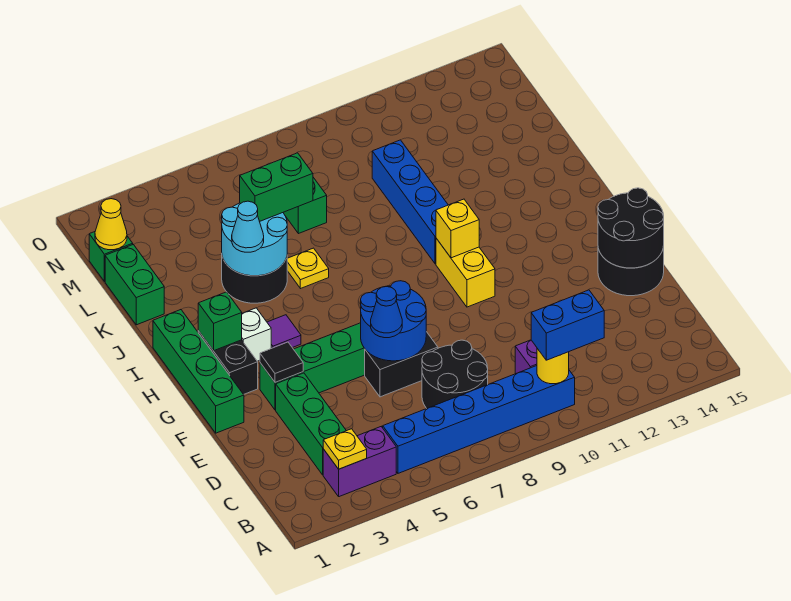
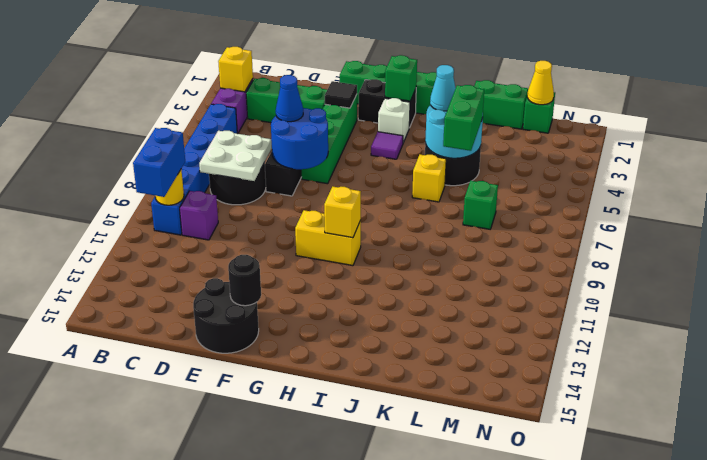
yellow plate B3 level 2 -> yellow brick B3 level 2
none -> white plate C7:D8 level 2
black round brick E14:F15 level 2 -> black round brick F14 level 2
blue brick I10:L10 level 1 -> none
yellow plate J6 level 1 -> yellow brick J6 level 1

